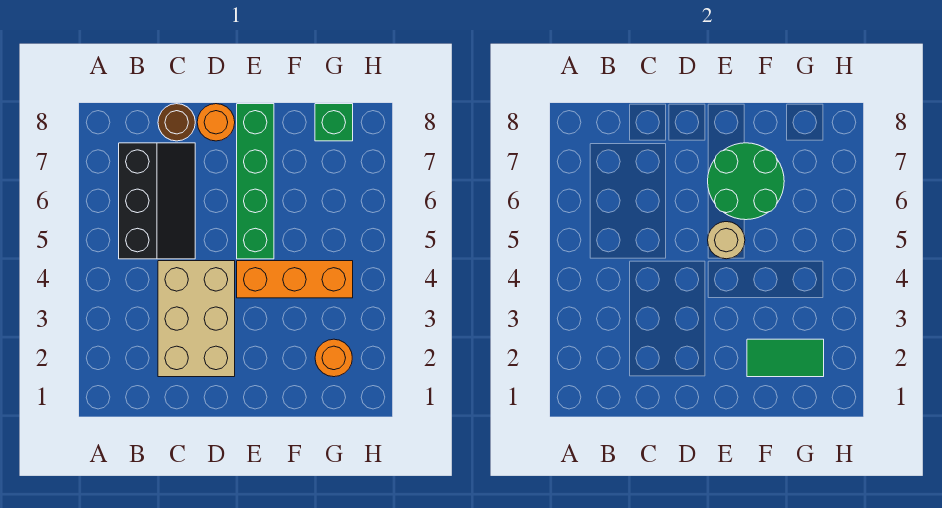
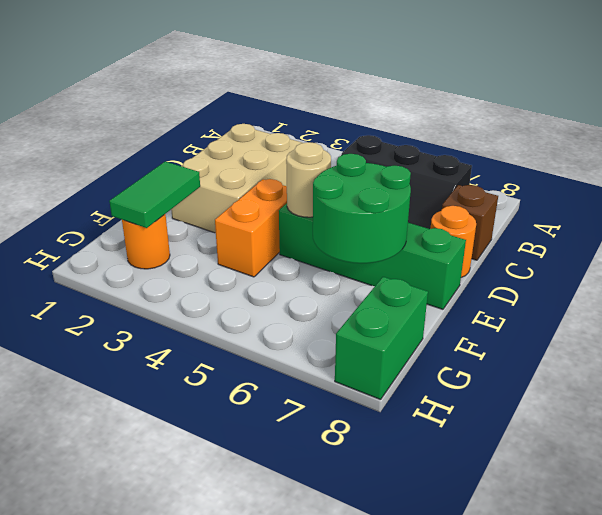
tan brick C2:D4 level 1 -> tan brick C2:E3 level 1
brown round brick C8 level 1 -> brown brick C8 level 1
orange brick E4:G4 level 1 -> orange brick E4:F4 level 1
green brick G8 level 1 -> green brick G8:H8 level 1

